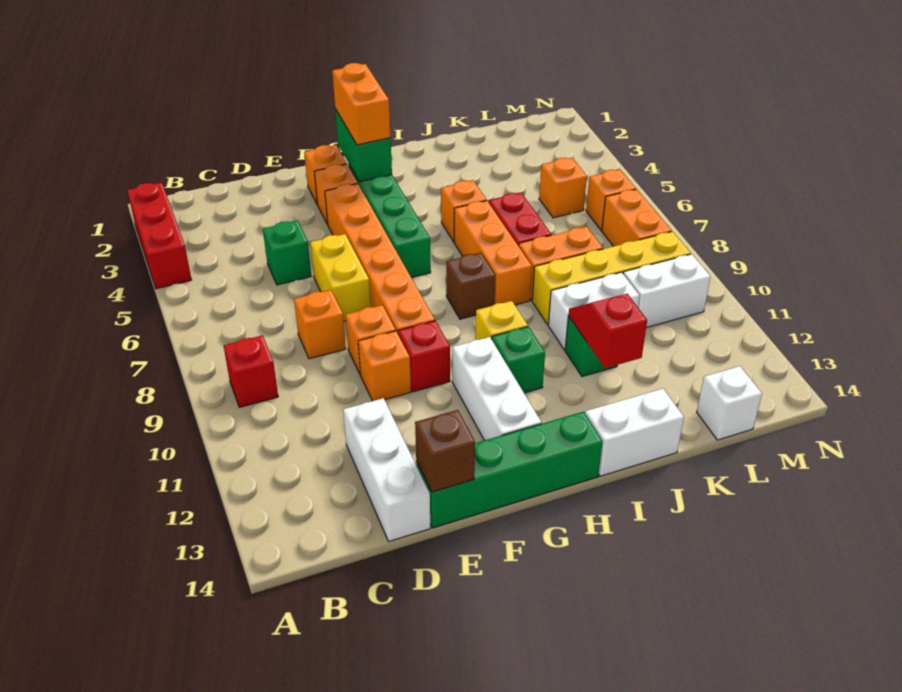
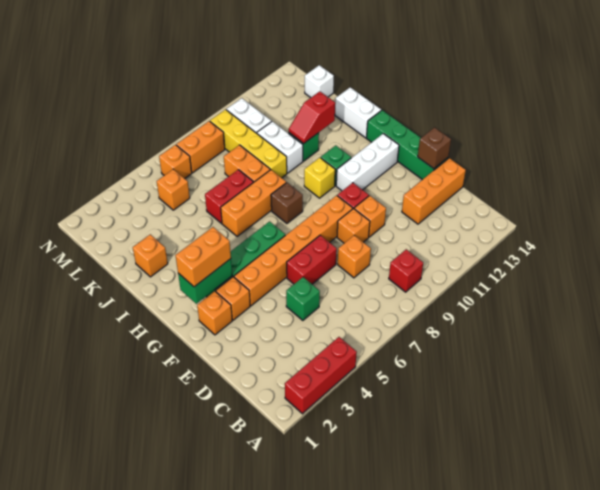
white brick D12:D14 level 1 -> orange brick D12:D14 level 1
yellow brick E6:E7 level 1 -> red brick E6:E7 level 1
orange brick I5 level 1 -> orange brick J2 level 1

